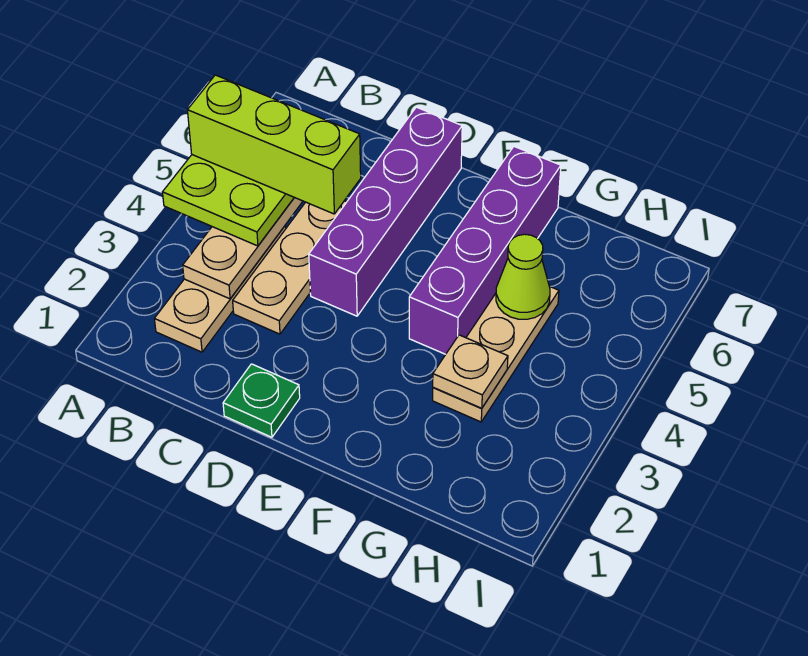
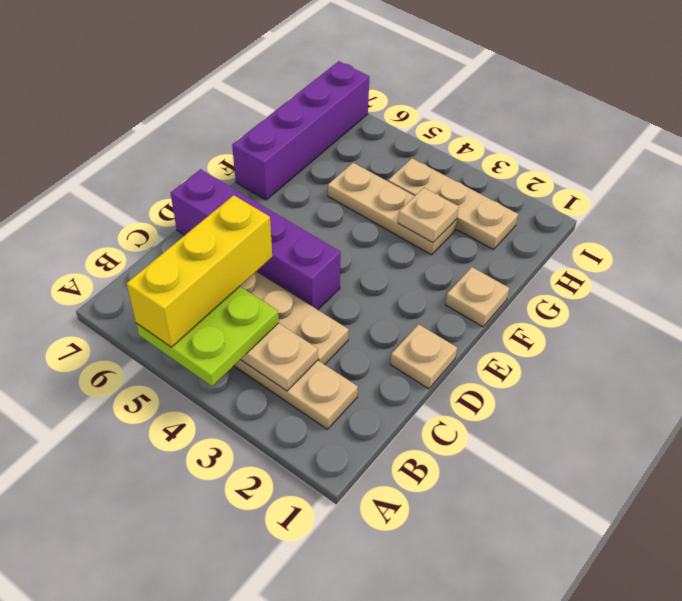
lime brick A5:C5 level 4 -> yellow brick A5:C5 level 4
green plate D1 level 1 -> tan plate D1 level 1
none -> tan plate F1 level 1
purple brick F4:F7 level 1 -> purple brick F7:I7 level 1
lime cone G5 level 2 -> none
none -> tan plate H2:H4 level 1

